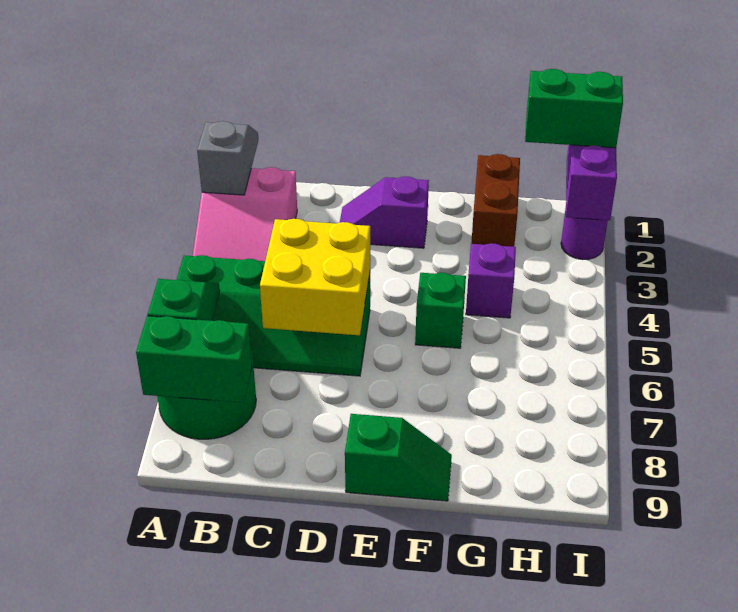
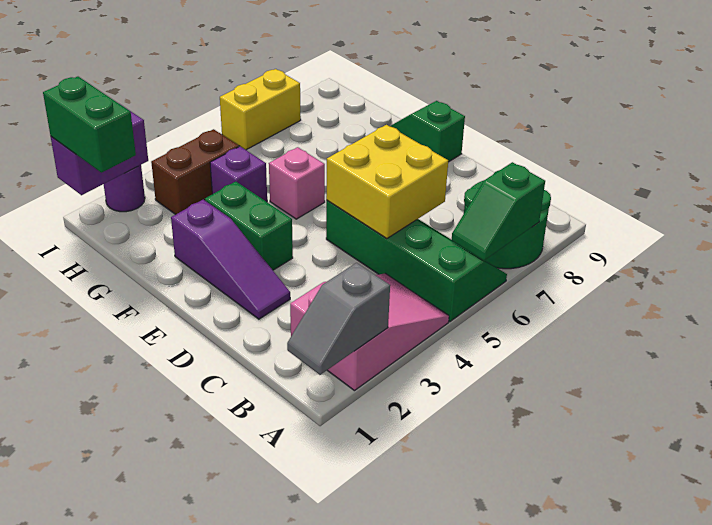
green brick A8:B8 level 2 -> green brick E3:F3 level 1
purple slope D2:E2 level 1 top E -> purple slope D2:F2 level 1 top F
green brick F5 level 1 -> pink brick F5 level 1
brown brick G1:G2 level 1 -> brown brick H3:H4 level 1
none -> yellow brick I6:I7 level 1

